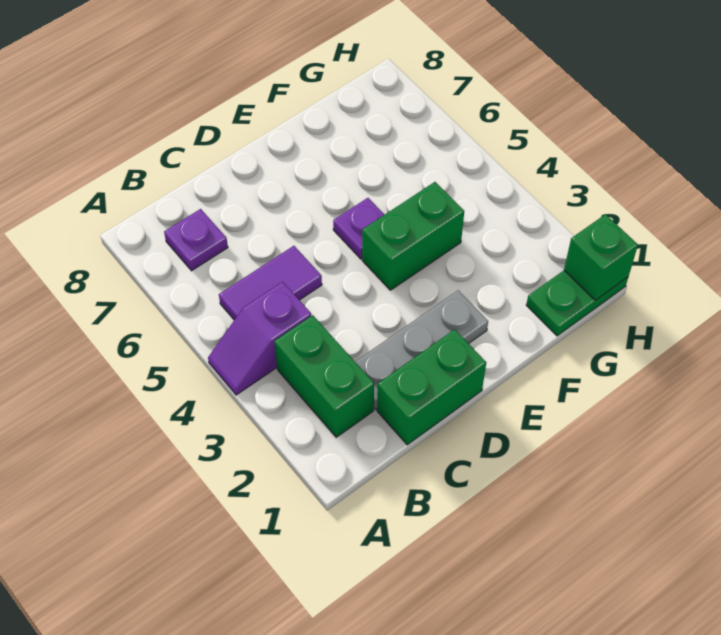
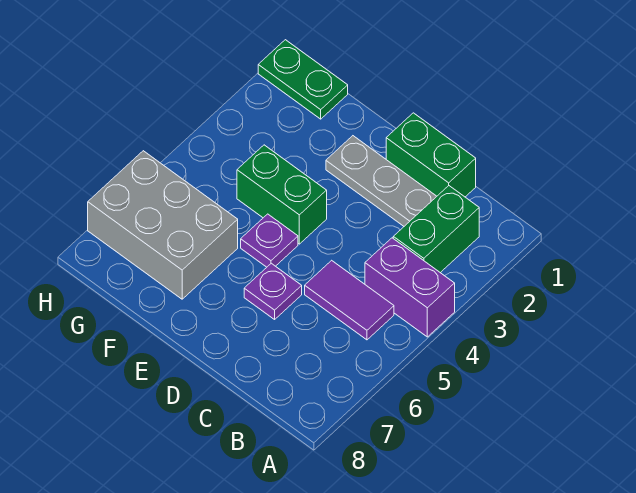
purple slope A4:B4 level 1 top B -> purple brick A4:B4 level 1
purple plate B7 level 1 -> purple plate D6 level 1
none -> grey brick F6:H7 level 1
green brick H1 level 2 -> none

